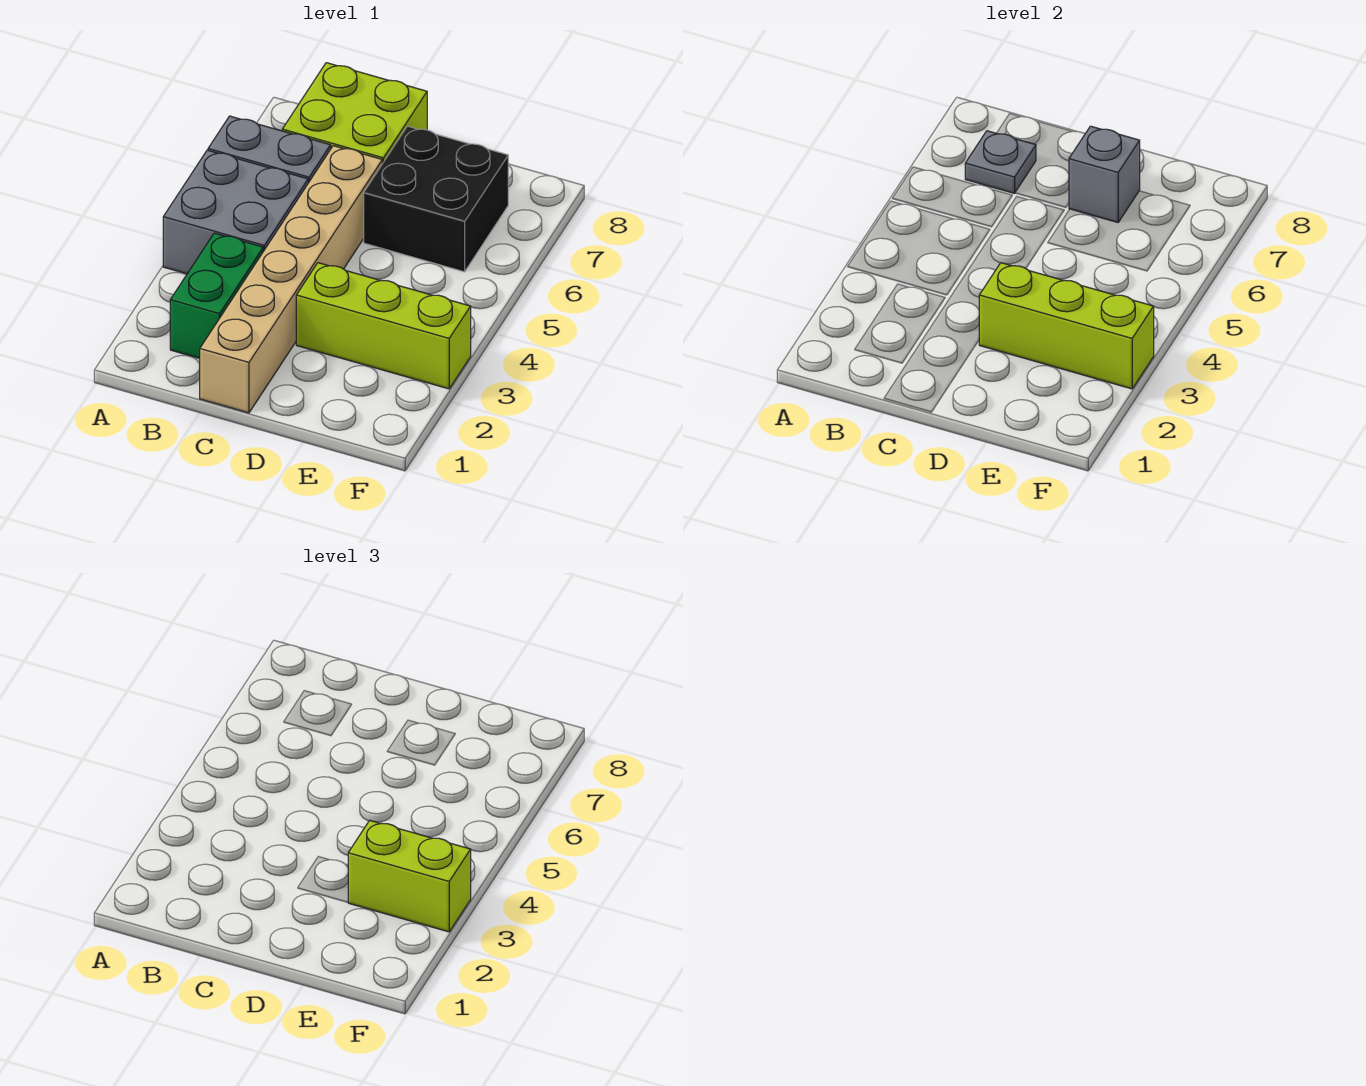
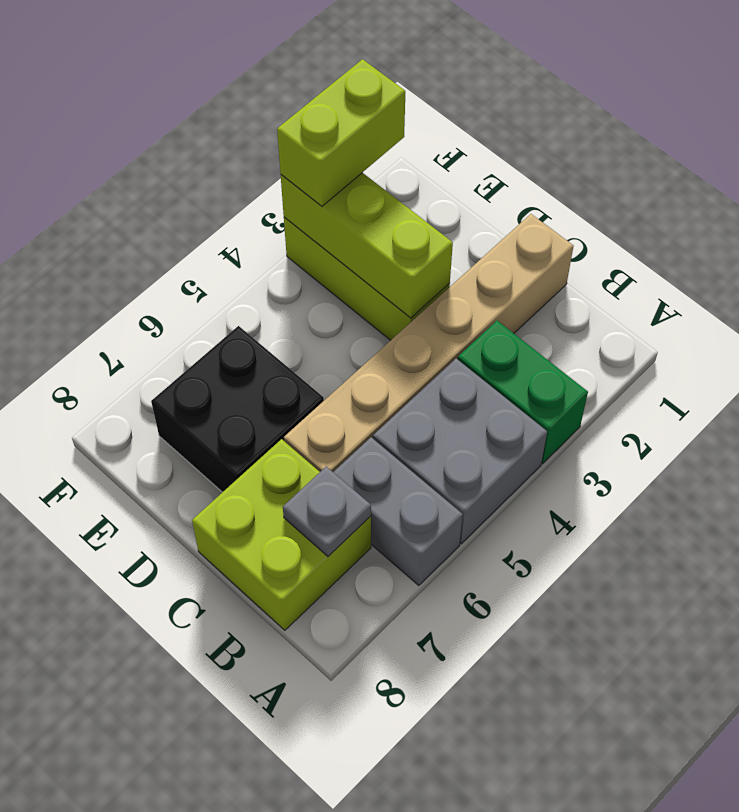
green brick B2:B3 level 1 -> green brick A3:B3 level 1
grey brick D7 level 2 -> none
lime brick E3:F3 level 3 -> lime brick F2:F3 level 3

